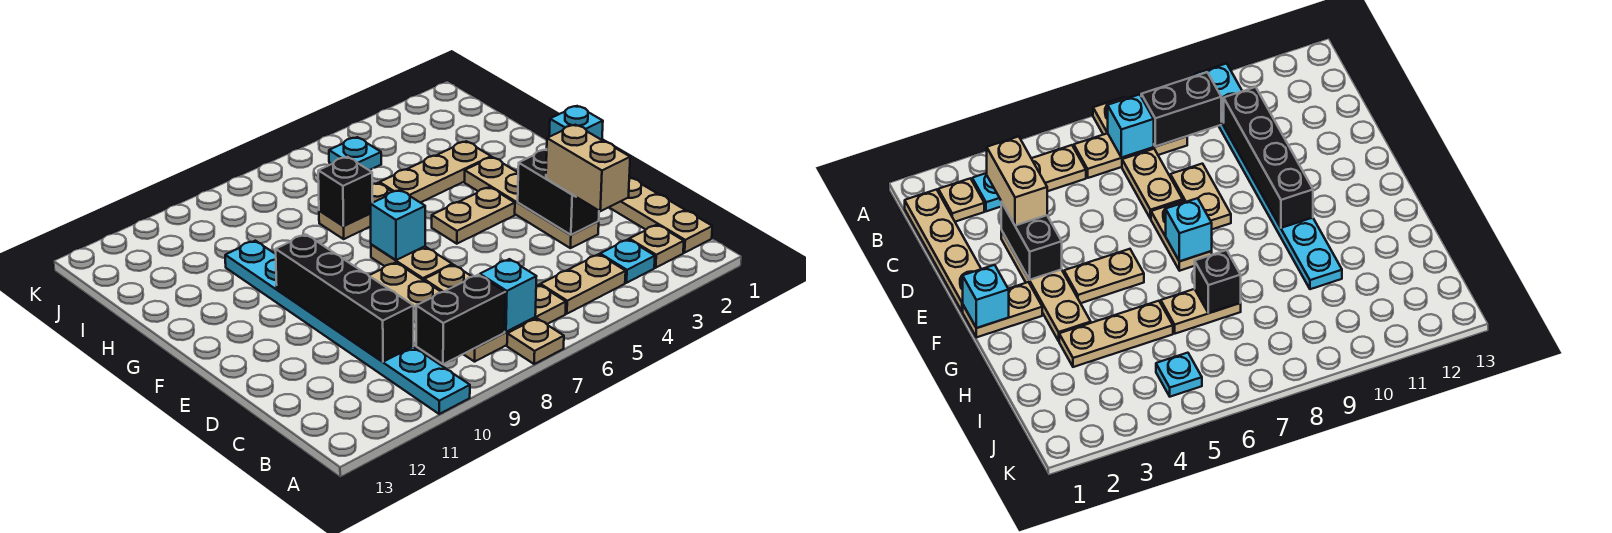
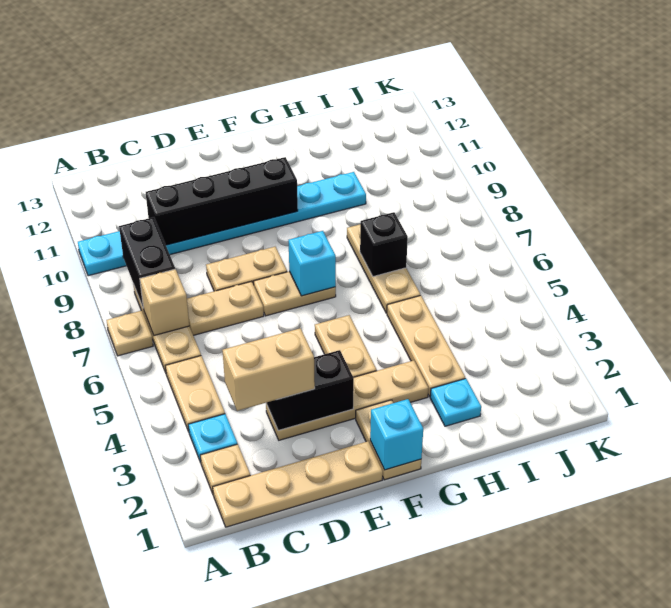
cyan brick B7 level 2 -> tan brick B7 level 2
tan plate H6:H7 level 1 -> tan plate H6:H8 level 1
cyan plate J5 level 1 -> cyan plate H2 level 1

